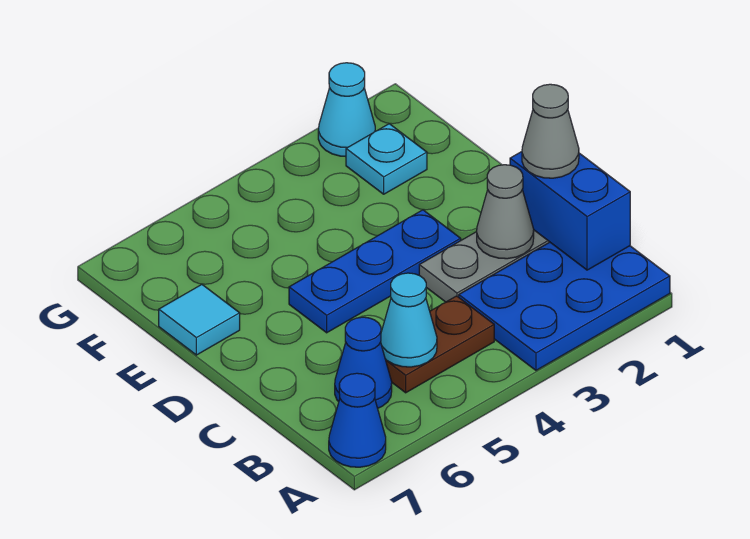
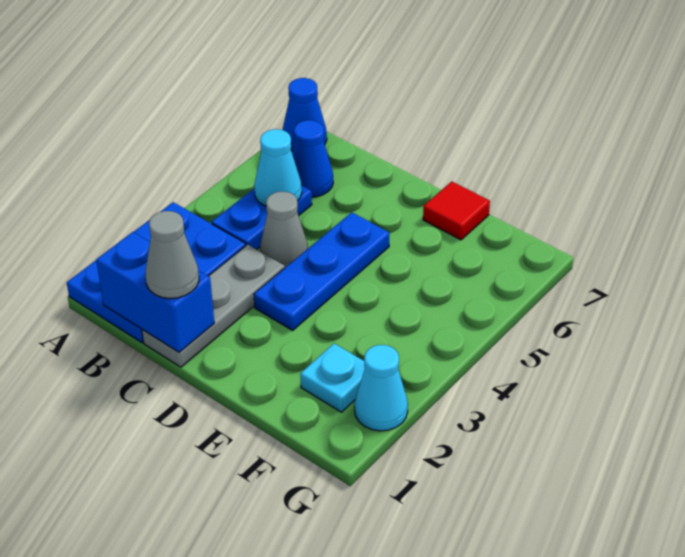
brown plate B4:B5 level 1 -> blue plate B4:B5 level 1
grey cone C2 level 2 -> grey cone C4 level 1
cyan tile E7 level 1 -> red tile E7 level 1

